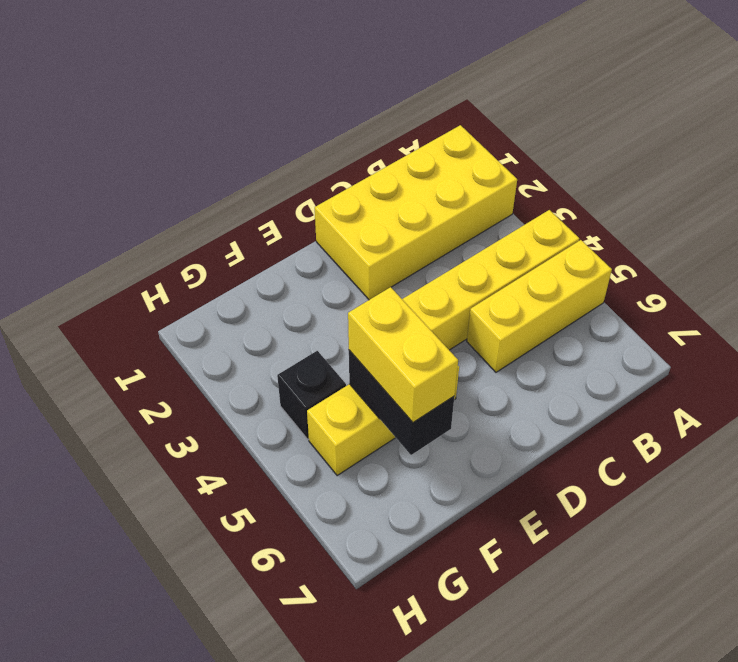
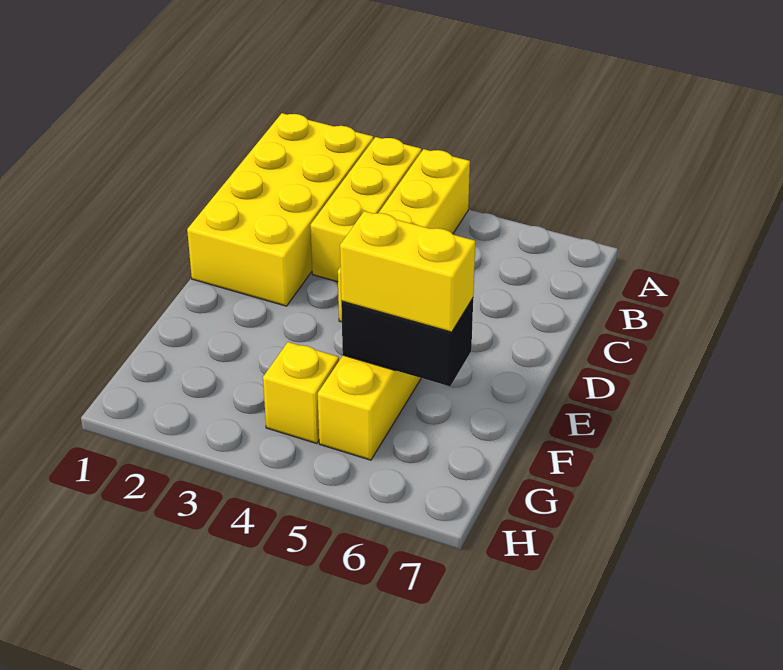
yellow brick A5:C5 level 1 -> yellow brick A3:C3 level 1
black brick G4 level 1 -> yellow brick G4 level 1

